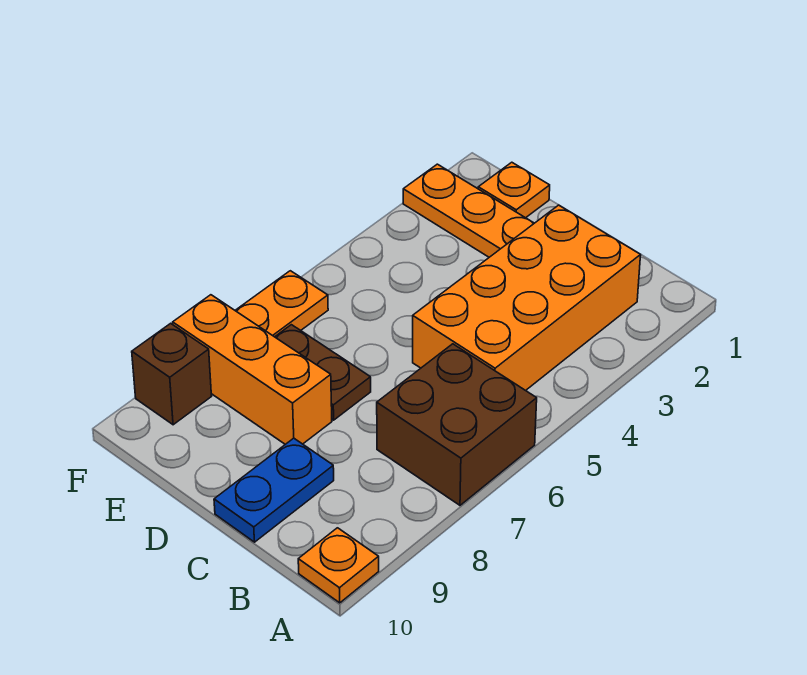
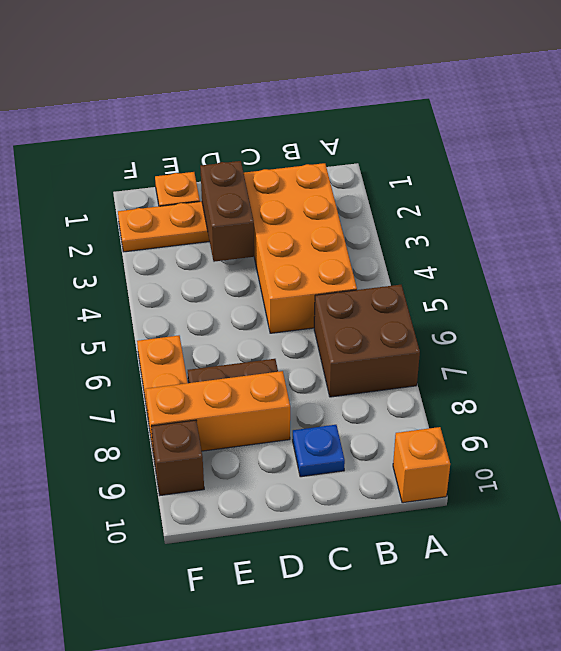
orange plate A10 level 1 -> orange brick A10 level 1
blue plate C9:C10 level 1 -> blue plate C9 level 1
none -> brown brick D2:D3 level 2

